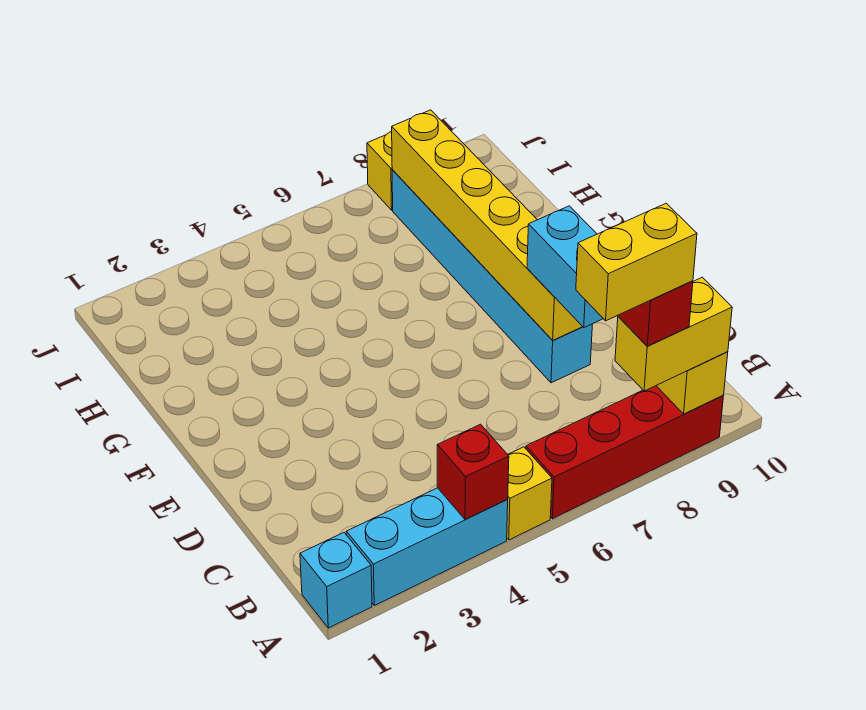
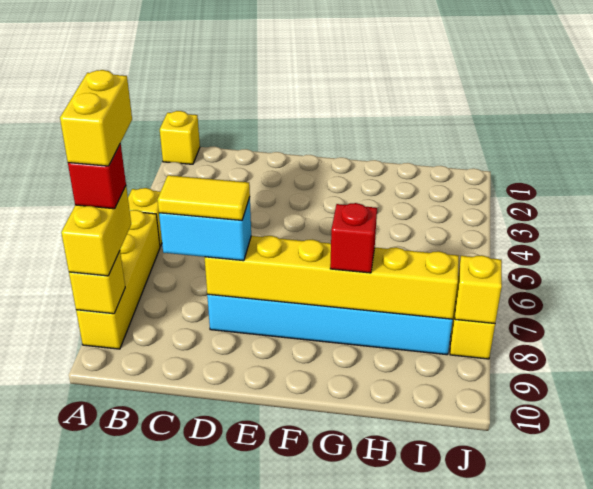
cyan brick A1 level 1 -> yellow brick A1 level 1
cyan brick A2:A4 level 1 -> none
red brick A4 level 2 -> red brick G8 level 3
red brick A6:A9 level 1 -> yellow brick A6:A9 level 1
none -> yellow tile C8:D8 level 4
none -> yellow brick J8 level 2

